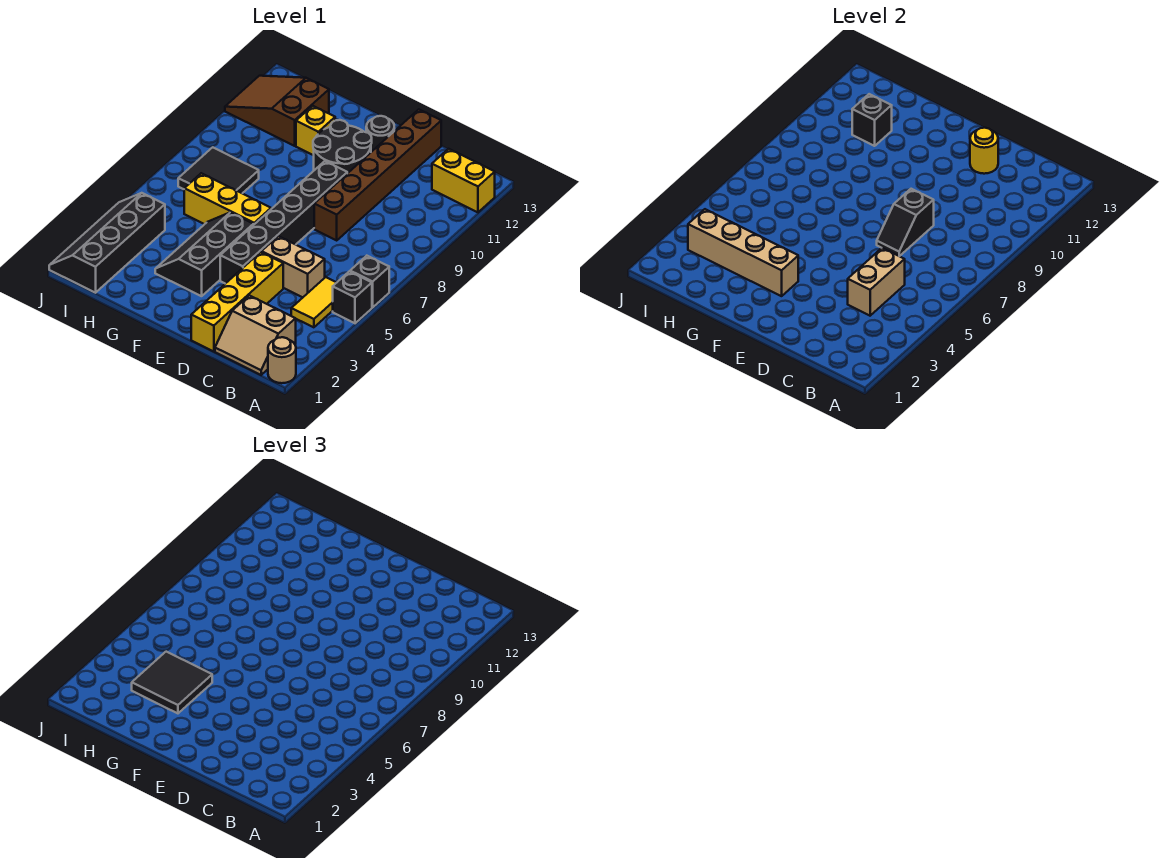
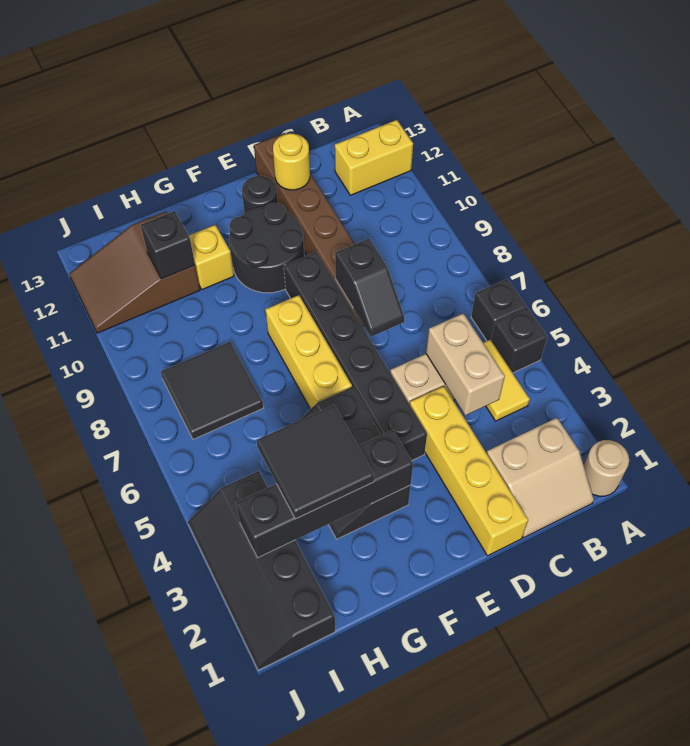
tan brick F3:I3 level 2 -> black brick F3:I3 level 2
yellow brick F6:H6 level 1 -> yellow brick F6:F8 level 1

